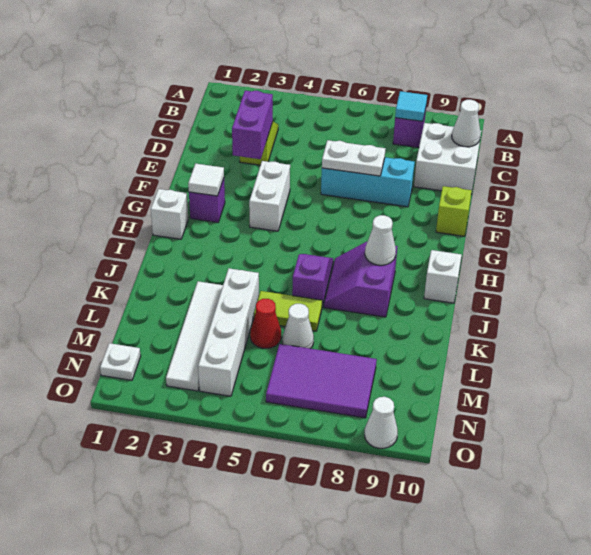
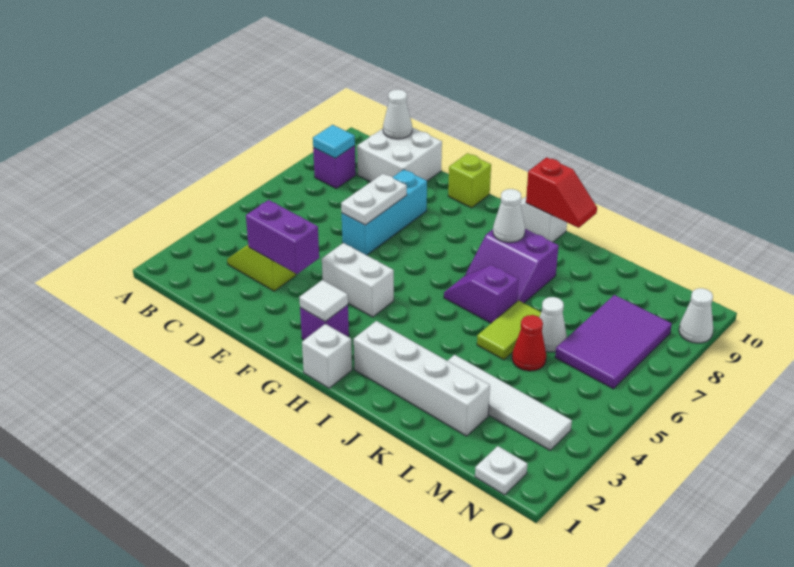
none -> red slope I10:J10 level 2 top I
white brick K4:N4 level 1 -> white brick I2:L2 level 1

